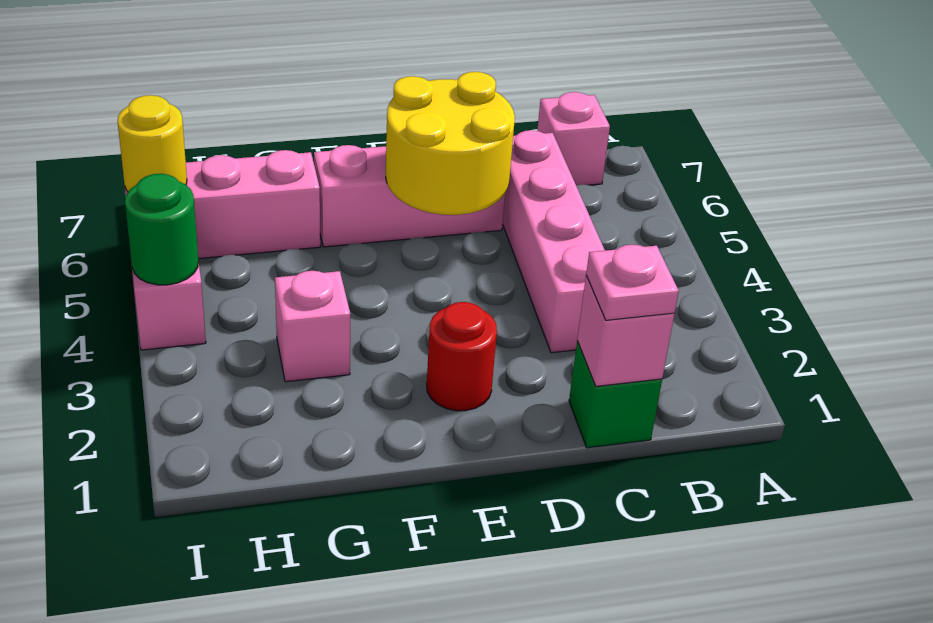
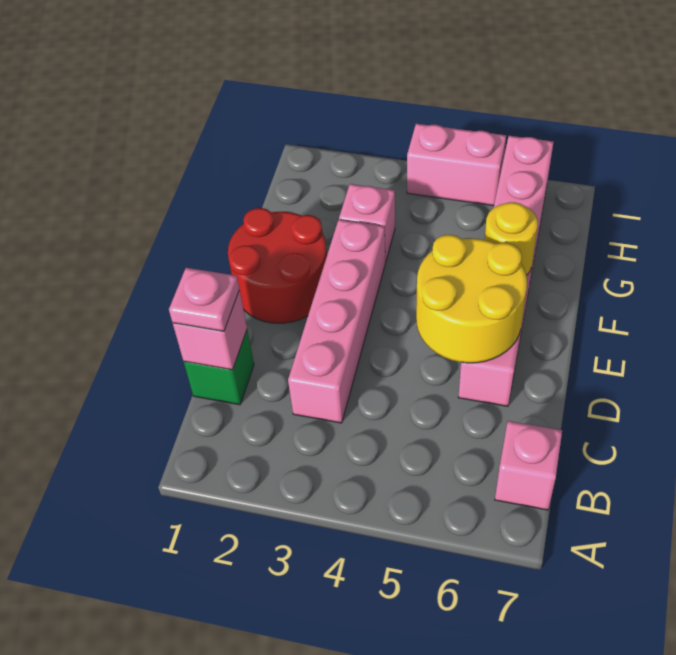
pink brick C3:C6 level 1 -> pink brick C3:F3 level 1
red round brick E2 level 1 -> red round brick E1:F2 level 1
green round brick I4 level 2 -> none
yellow round brick I6 level 2 -> yellow round brick F6 level 2

